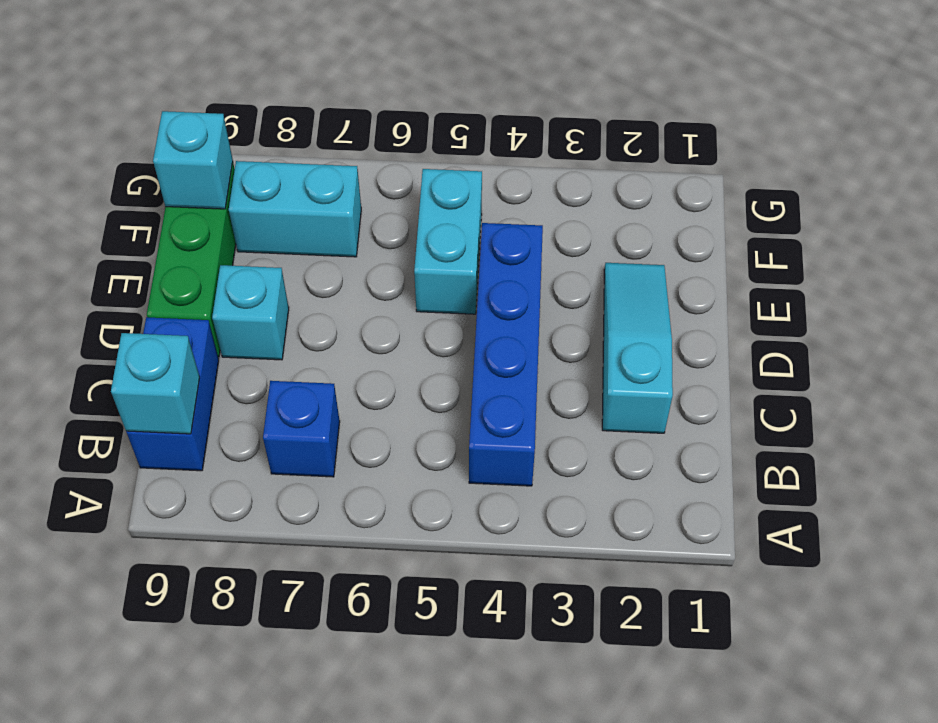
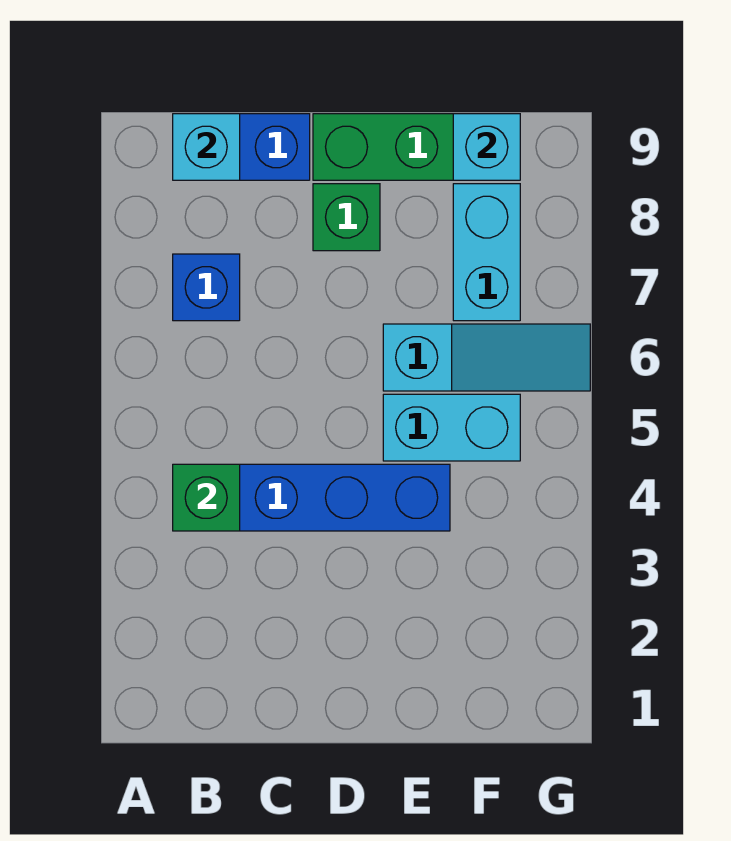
none -> green brick B4 level 2
cyan slope C2:E2 level 1 top C -> cyan slope E6:G6 level 1 top E
cyan brick D8 level 1 -> green brick D8 level 1

